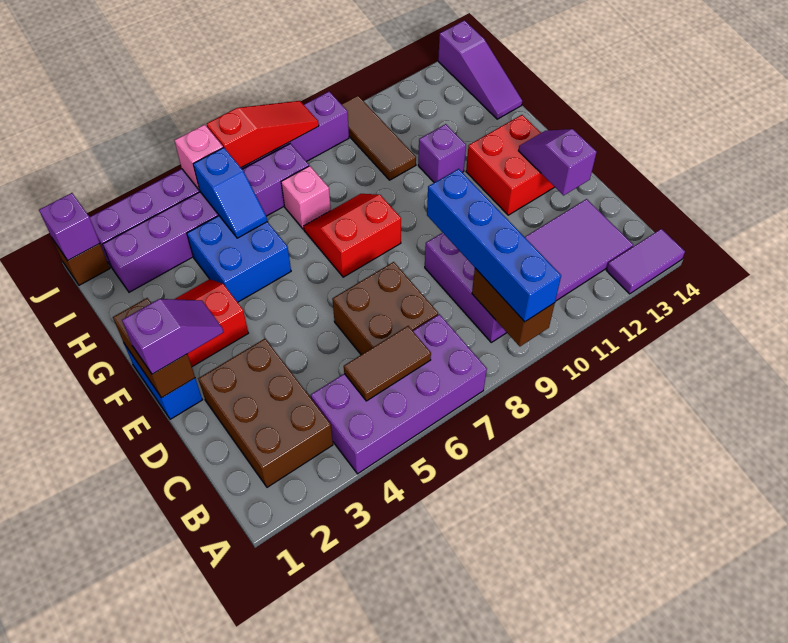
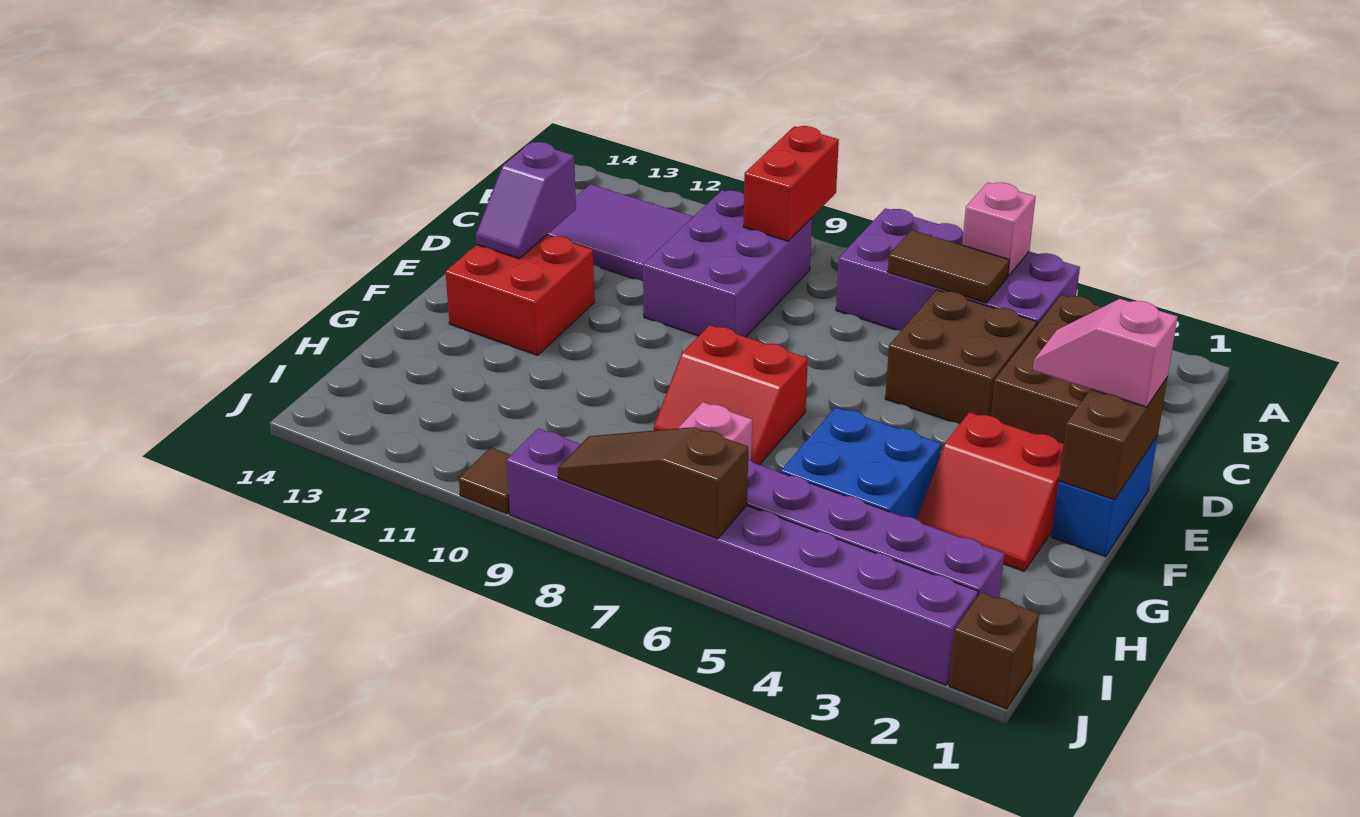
brown brick A9:B9 level 2 -> red brick A9:B9 level 2
blue brick A9:D9 level 3 -> none
purple tile A13:A14 level 1 -> none
brown brick C6:D7 level 1 -> brown brick C4:D5 level 1
purple slope E1:E2 level 3 top 1 -> pink slope E1:E2 level 3 top 1
purple brick G11 level 1 -> none
blue slope H5:I5 level 2 top I -> none
brown tile H10:J10 level 1 -> brown tile J10 level 1
purple slope H14:J14 level 1 top J -> none
purple brick J1 level 2 -> none
pink brick J5 level 2 -> pink brick A5 level 2
red slope J6:J8 level 2 top 6 -> brown slope J6:J8 level 2 top 6

